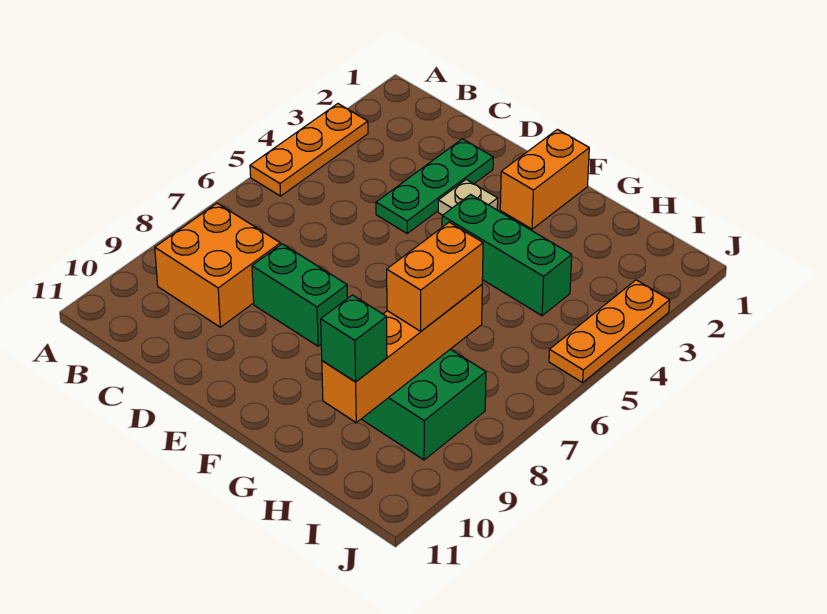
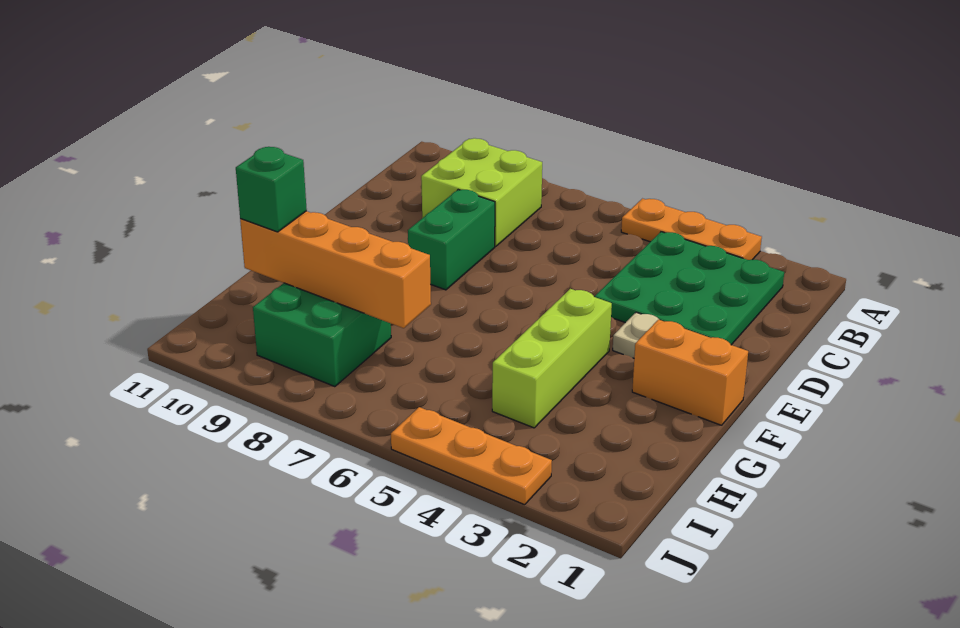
orange brick B8:C9 level 1 -> lime brick B8:C9 level 1
green plate D2:D4 level 1 -> green plate B2:D4 level 1
green brick F4:H4 level 1 -> lime brick F4:H4 level 1
orange brick H7:H8 level 3 -> none

